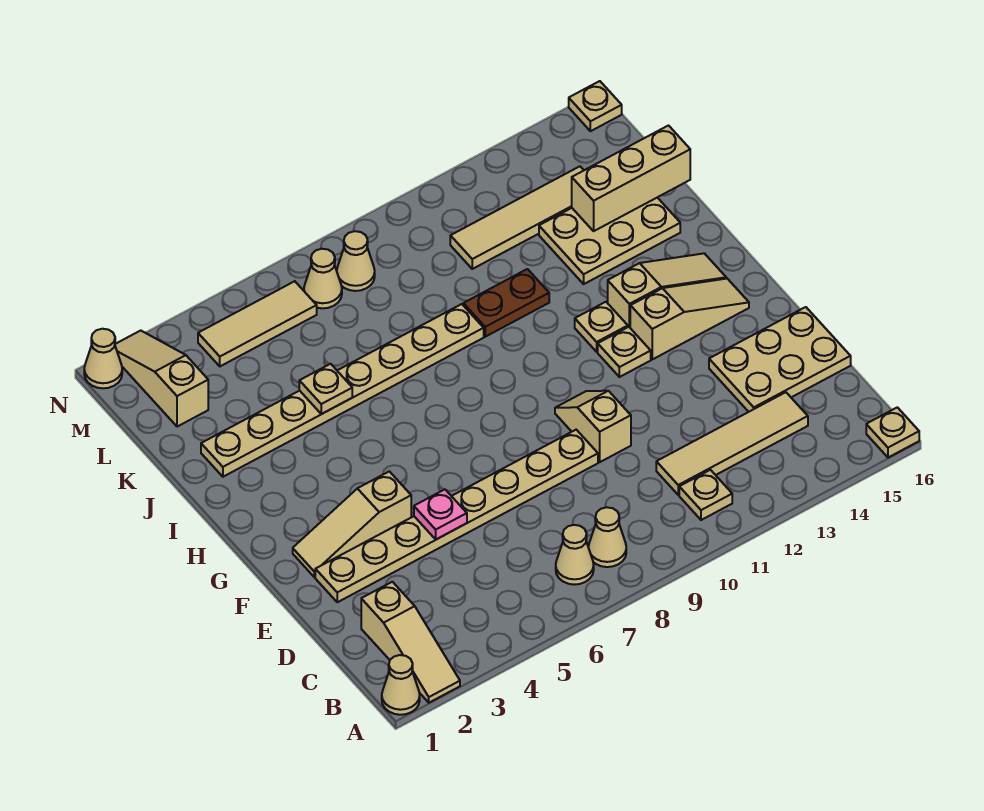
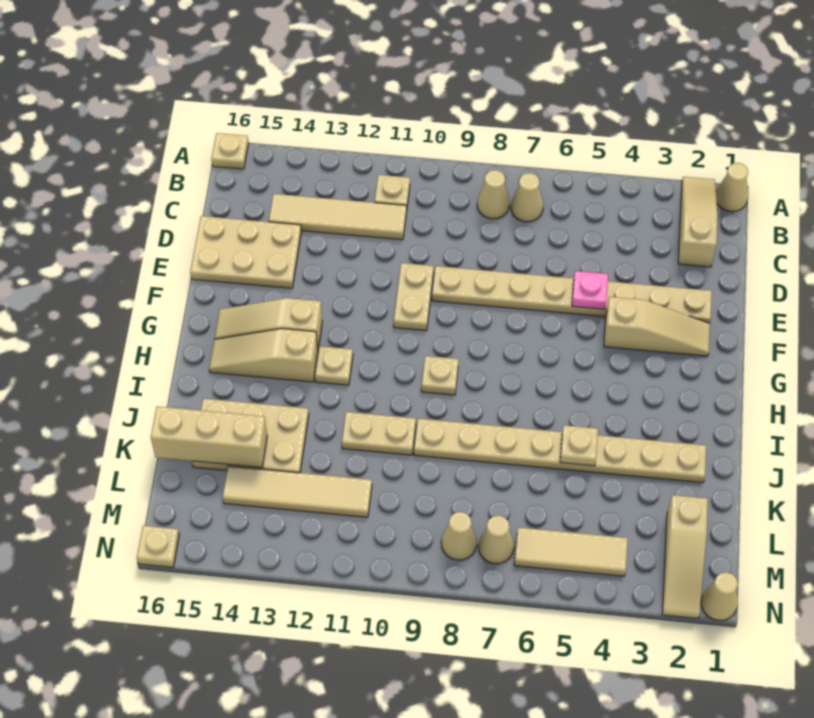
tan slope E10:F10 level 1 top E -> tan plate E10:F10 level 1
tan plate G12 level 1 -> tan plate H9 level 1
brown plate J10:J11 level 1 -> tan plate J10:J11 level 1

